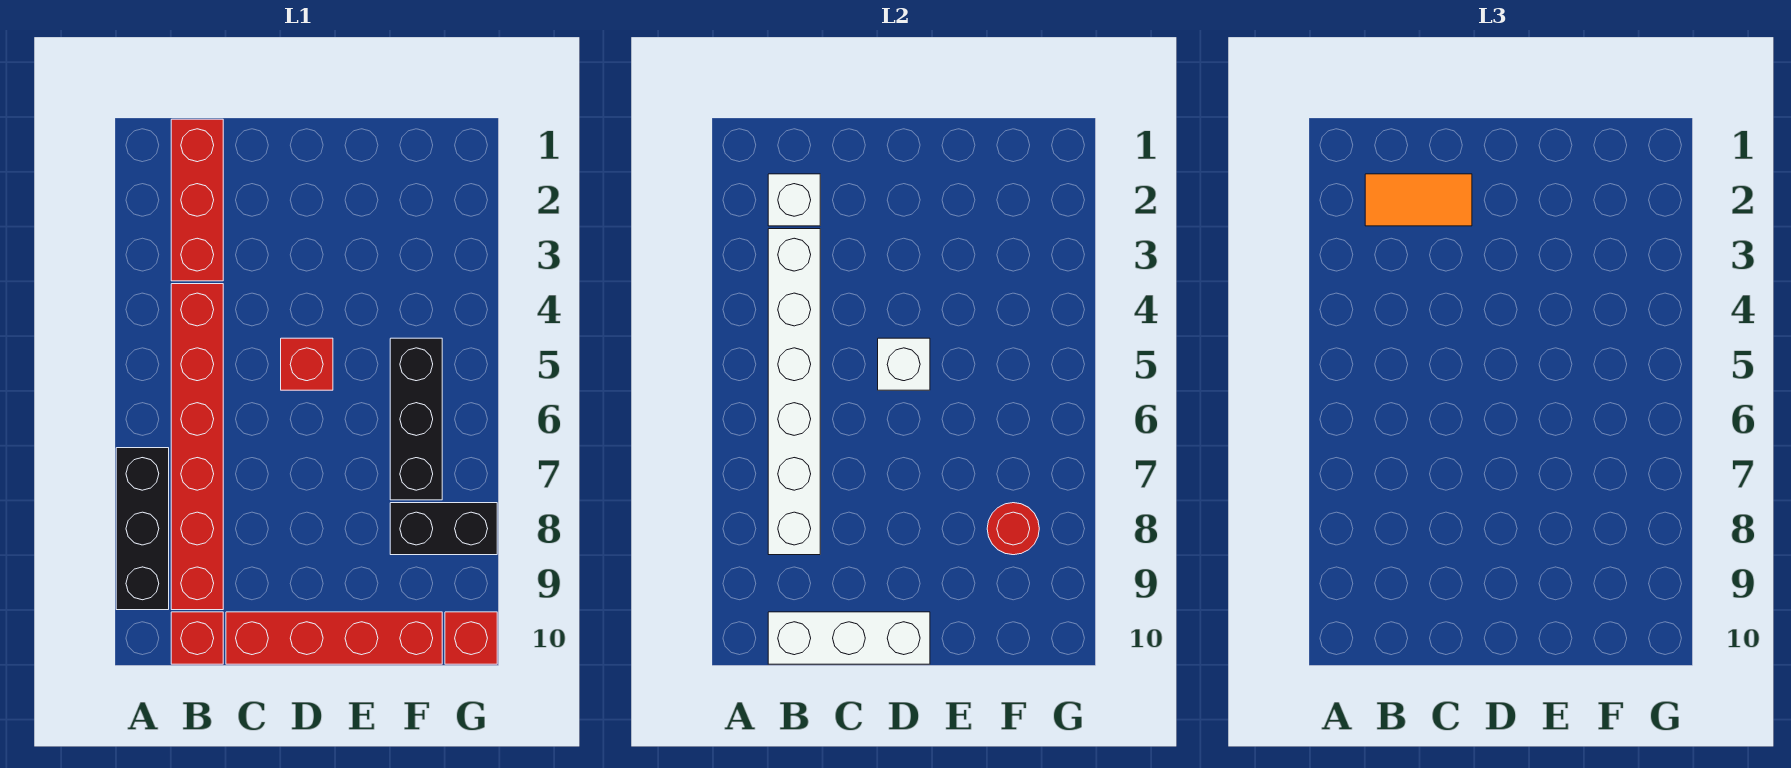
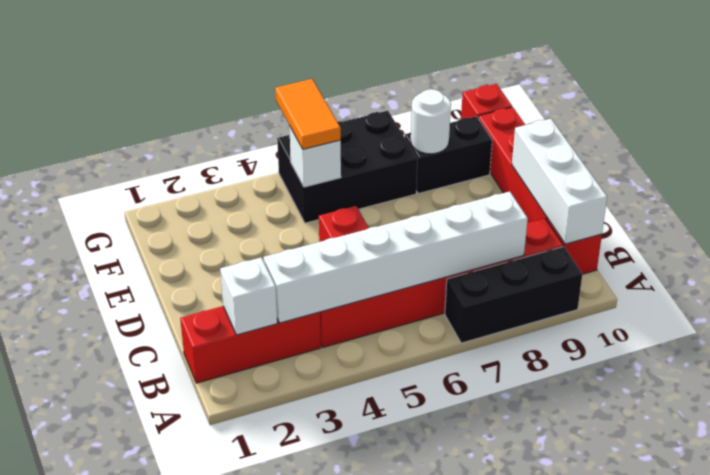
orange tile B2:C2 level 3 -> orange tile F5:G5 level 3
white brick D5 level 2 -> white brick F5 level 2
black brick F5:F7 level 1 -> black brick F5:G7 level 1
black brick F8:G8 level 1 -> black brick F8:F9 level 1
red round brick F8 level 2 -> white round brick F8 level 2

